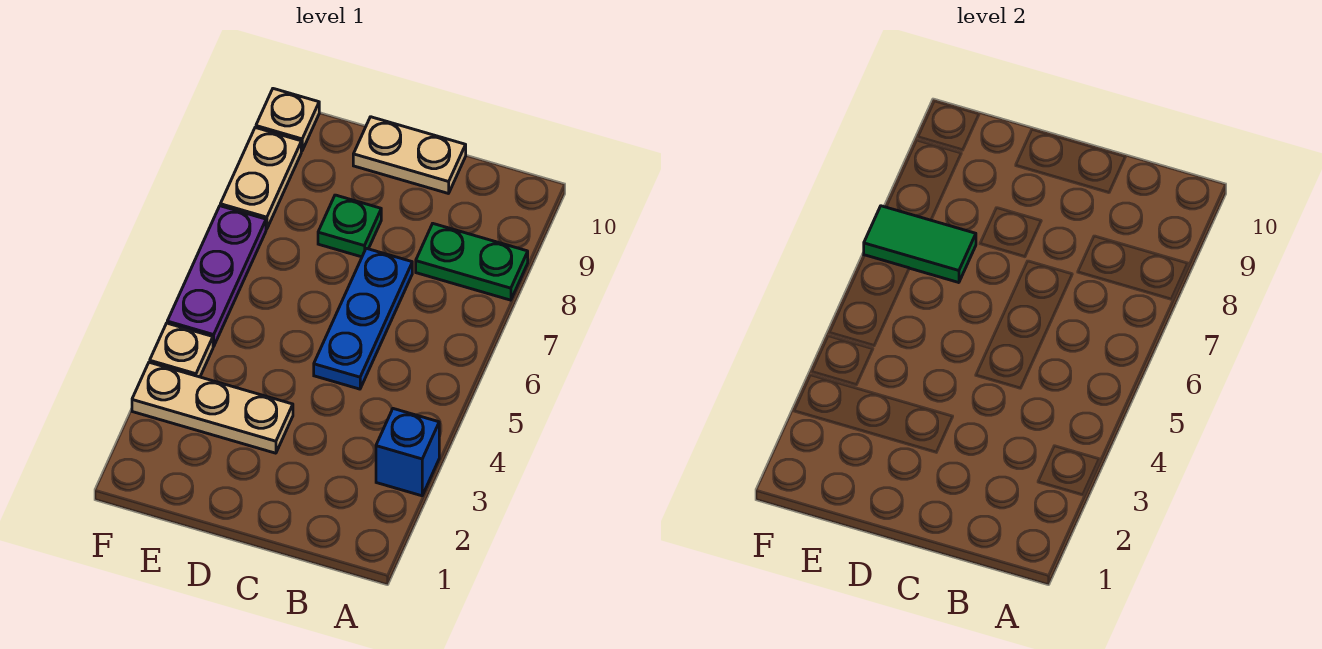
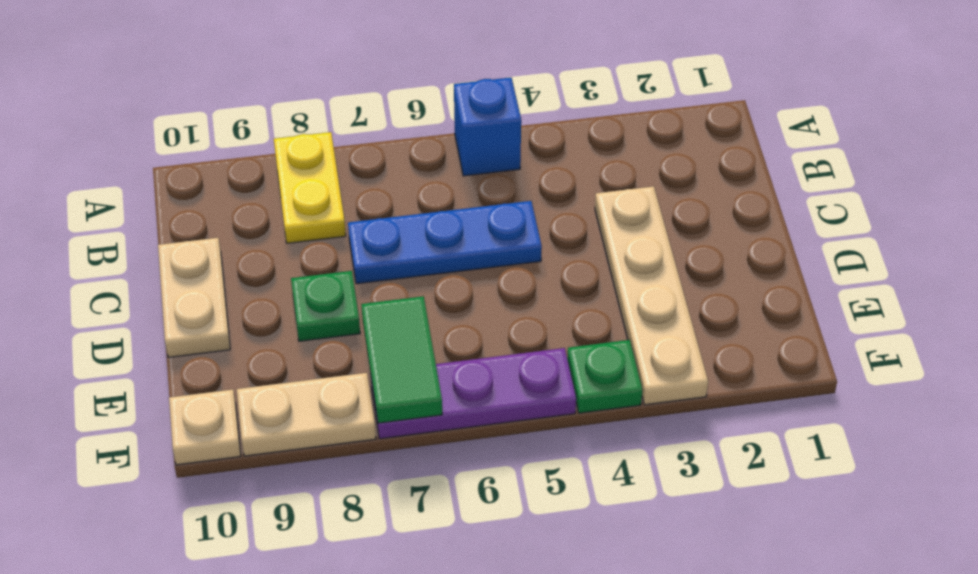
blue brick A3 level 1 -> blue brick A5 level 1
green plate A8:B8 level 1 -> yellow plate A8:B8 level 1
tan plate D3:F3 level 1 -> tan plate C3:F3 level 1
tan plate F4 level 1 -> green plate F4 level 1

